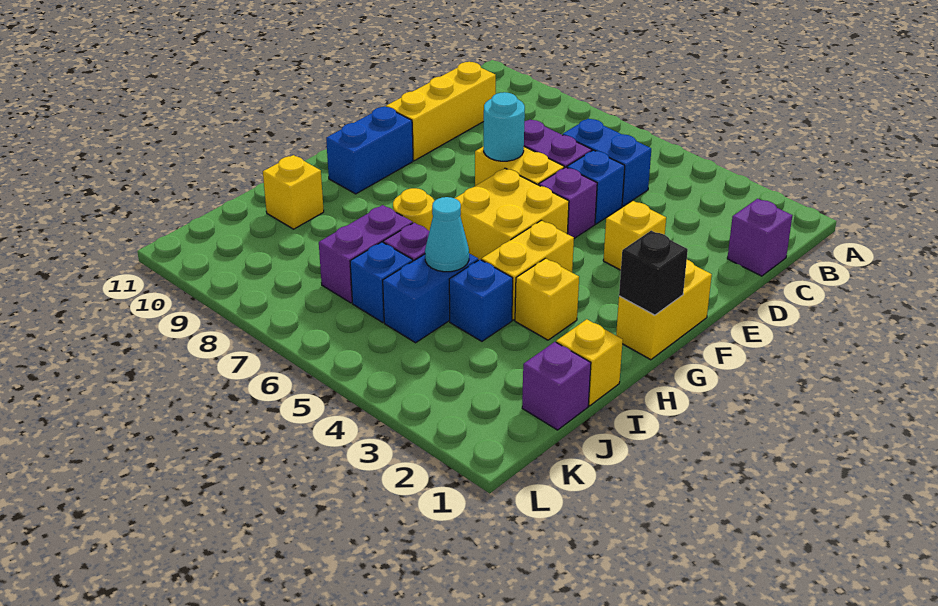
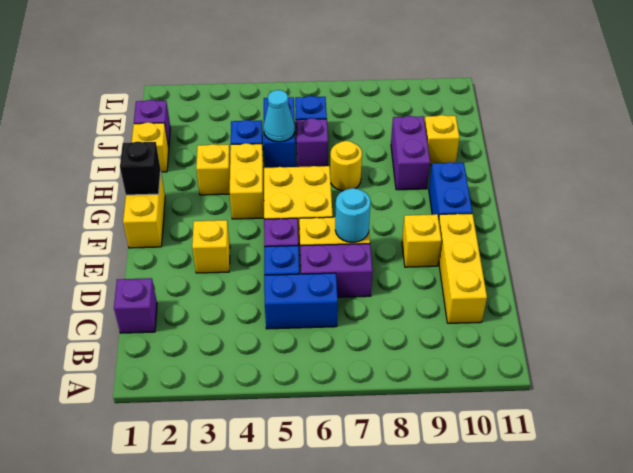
none -> yellow brick E9 level 1
purple brick I7:J7 level 1 -> purple brick H9:I9 level 1

